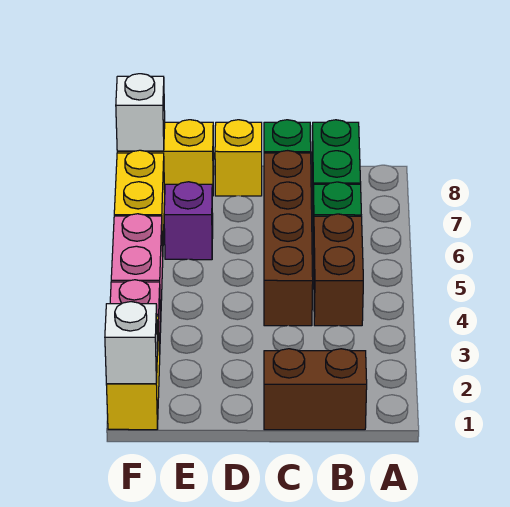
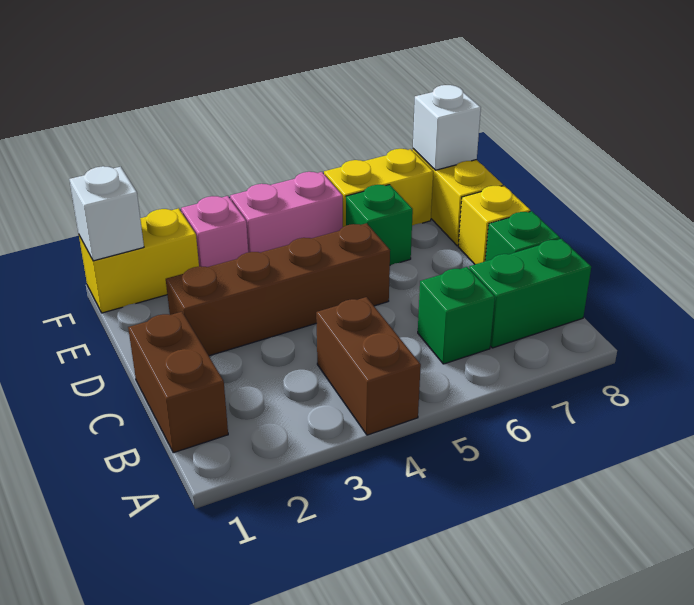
brown brick B4:B5 level 1 -> brown brick A4:B4 level 1
brown brick C4:C7 level 1 -> brown brick D2:D5 level 1
purple brick E6 level 1 -> green brick E6 level 1

